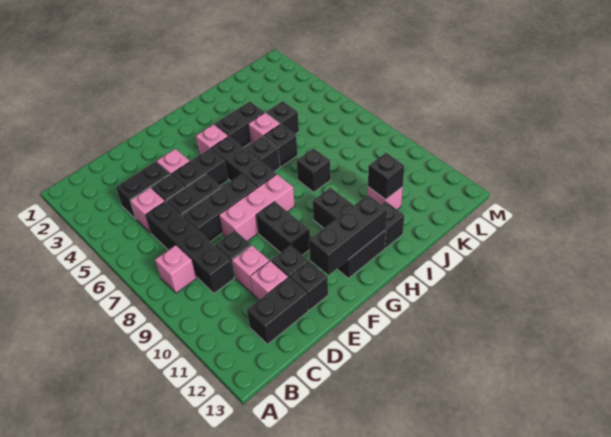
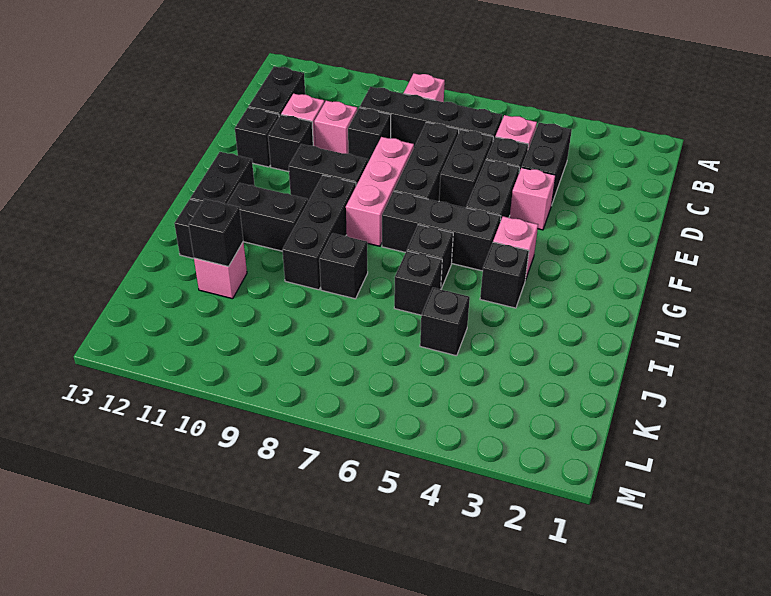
black brick F12:H12 level 2 -> black brick G9:I9 level 1
black brick H4:I4 level 1 -> black brick H4 level 1
pink brick I5 level 1 -> none

